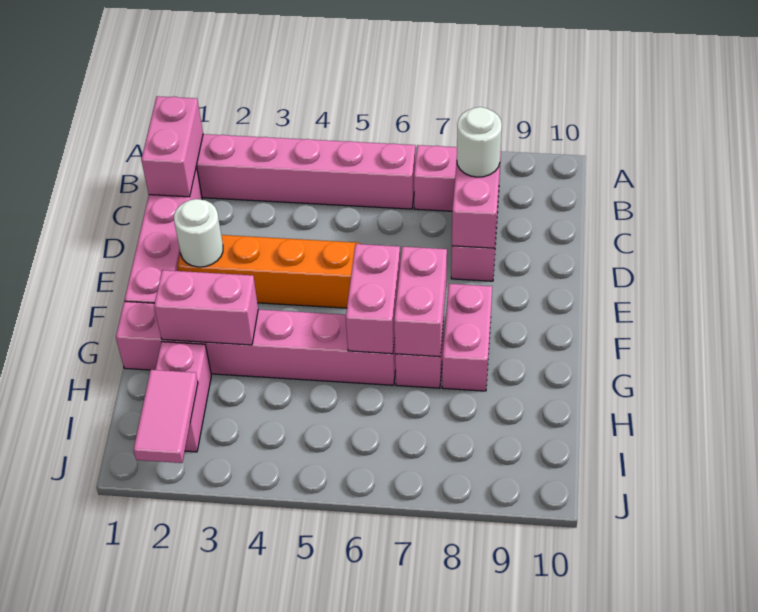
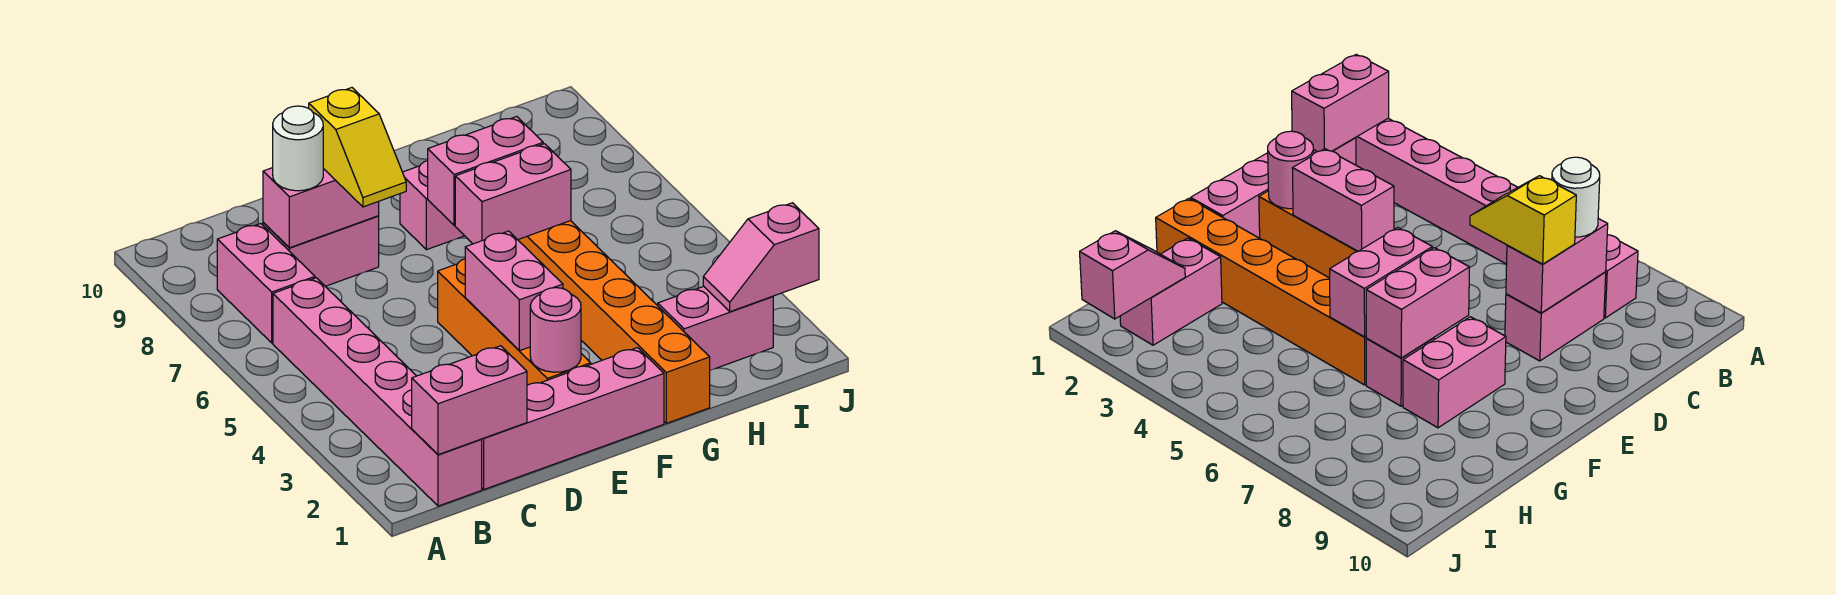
none -> yellow slope D7:D8 level 3 top 8
white round brick E2 level 2 -> pink round brick E2 level 2
pink brick G1:G6 level 1 -> orange brick G1:G6 level 1
pink brick G2:G3 level 2 -> pink brick E3:E4 level 2
pink tile I2:J2 level 2 -> pink slope I2:J2 level 2 top J

